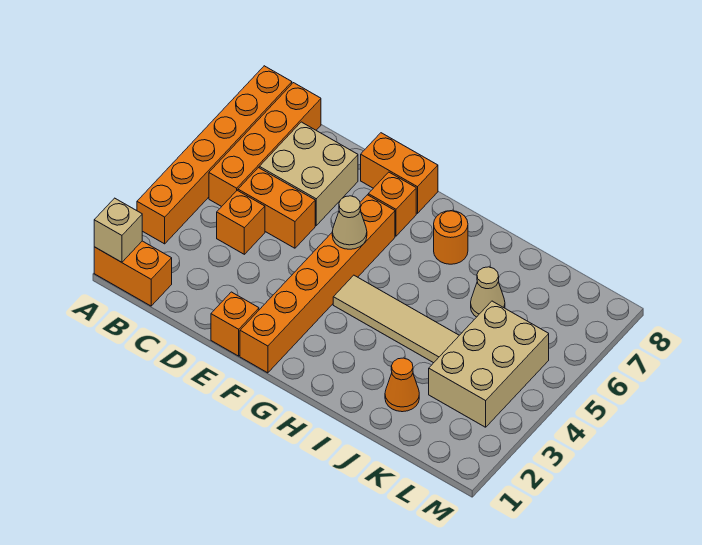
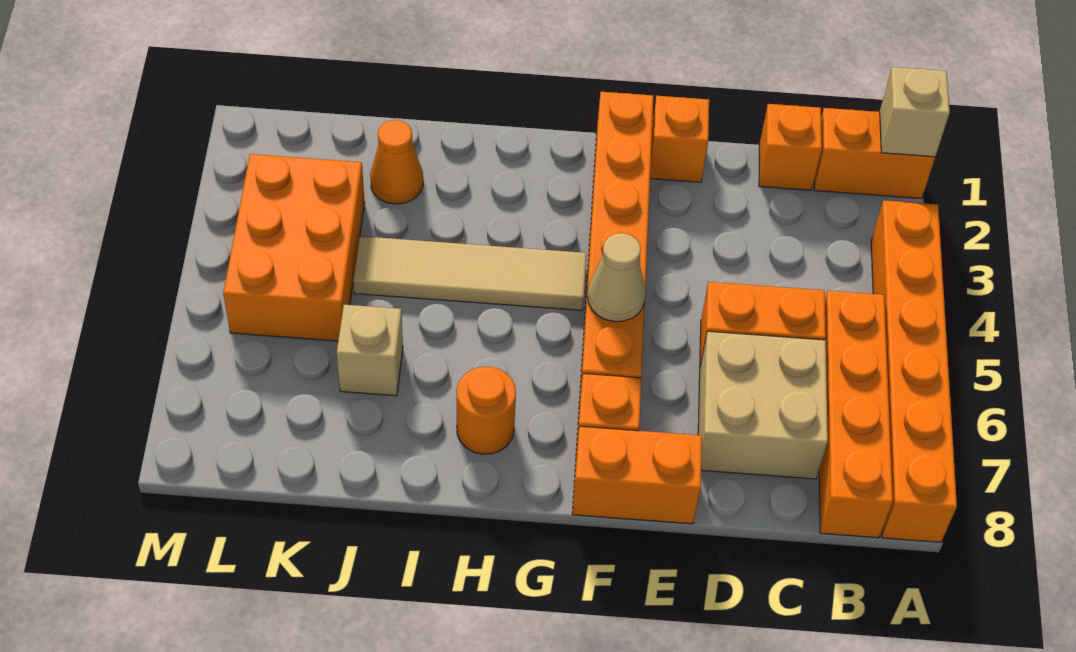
orange brick C4 level 1 -> orange brick C1 level 1
tan cone J6 level 1 -> tan brick J6 level 1
tan brick K3:L5 level 1 -> orange brick K3:L5 level 1

